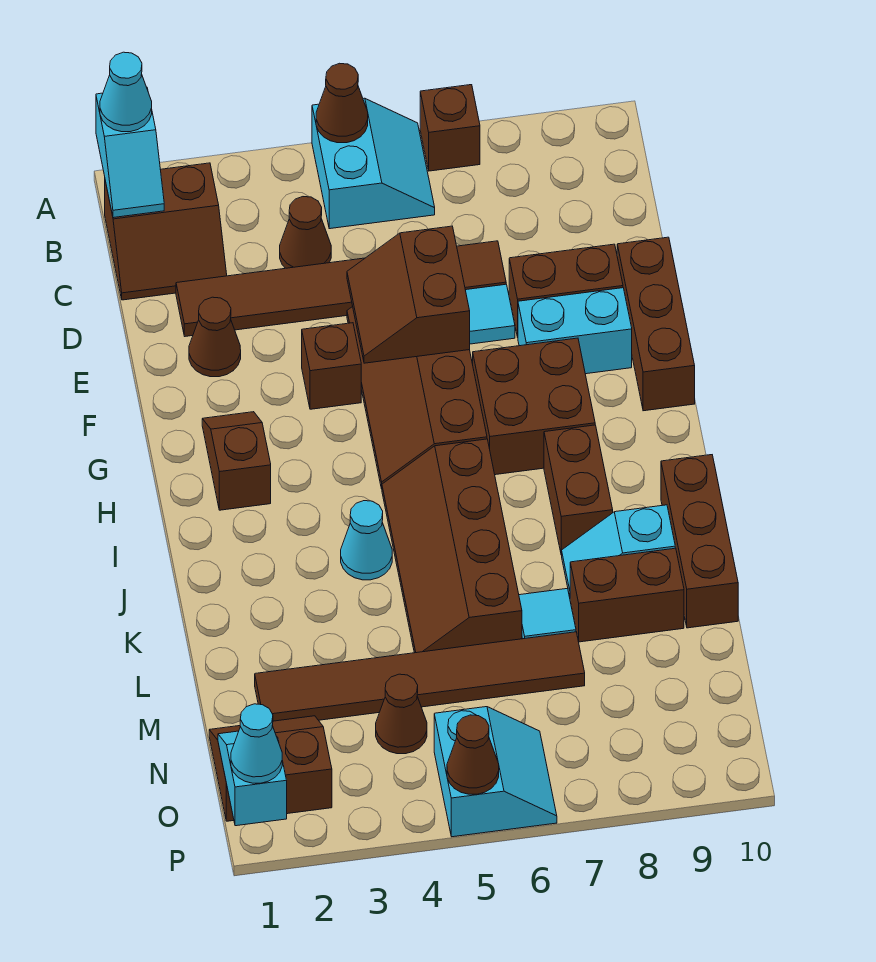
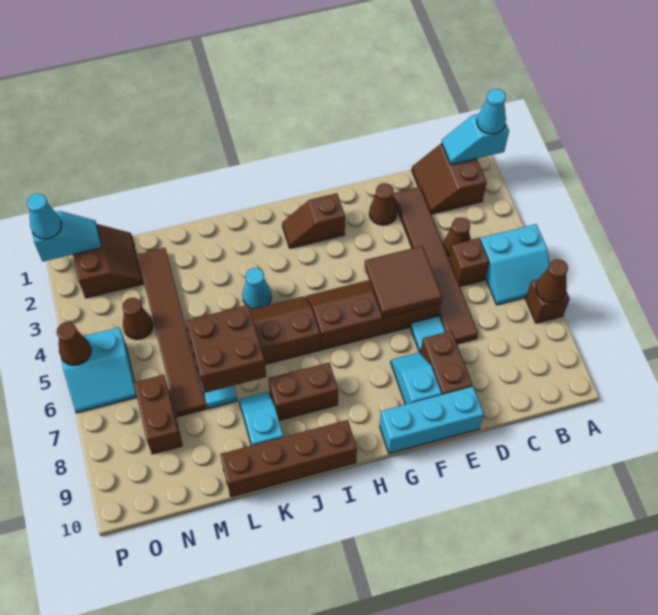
brown cone A5 level 2 -> brown cone A7 level 2
brown slope E5:F6 level 2 top 6 -> brown tile E5:F6 level 2
brown brick E10:G10 level 1 -> cyan brick E10:G10 level 1
brown brick F4 level 1 -> brown brick C5 level 1
cyan brick F8:F9 level 1 -> cyan slope F8:F9 level 1 top 9
brown slope G2:H2 level 1 top H -> brown slope G2:H2 level 1 top G
brown brick G7:H8 level 1 -> brown brick K6:L7 level 2
brown brick J10:L10 level 1 -> brown brick I10:L10 level 1
brown brick L8:L9 level 1 -> brown brick N7:N8 level 1

